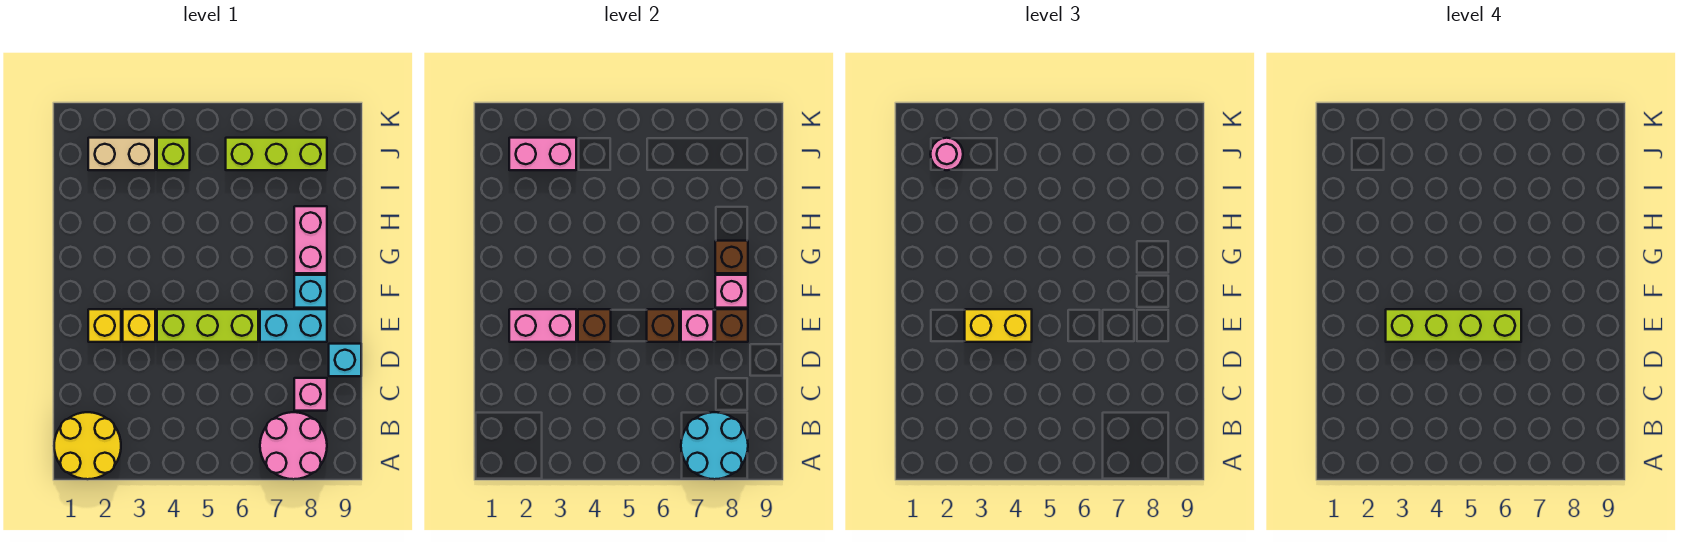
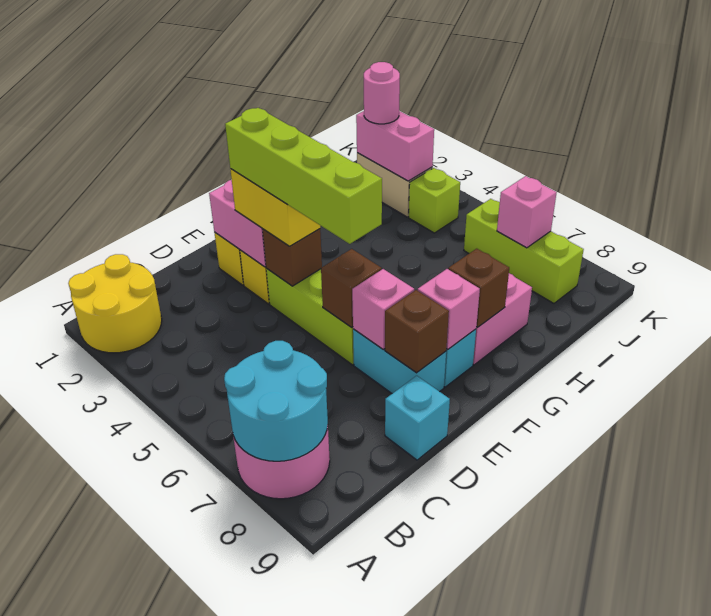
pink brick C8 level 1 -> pink brick J7 level 2

